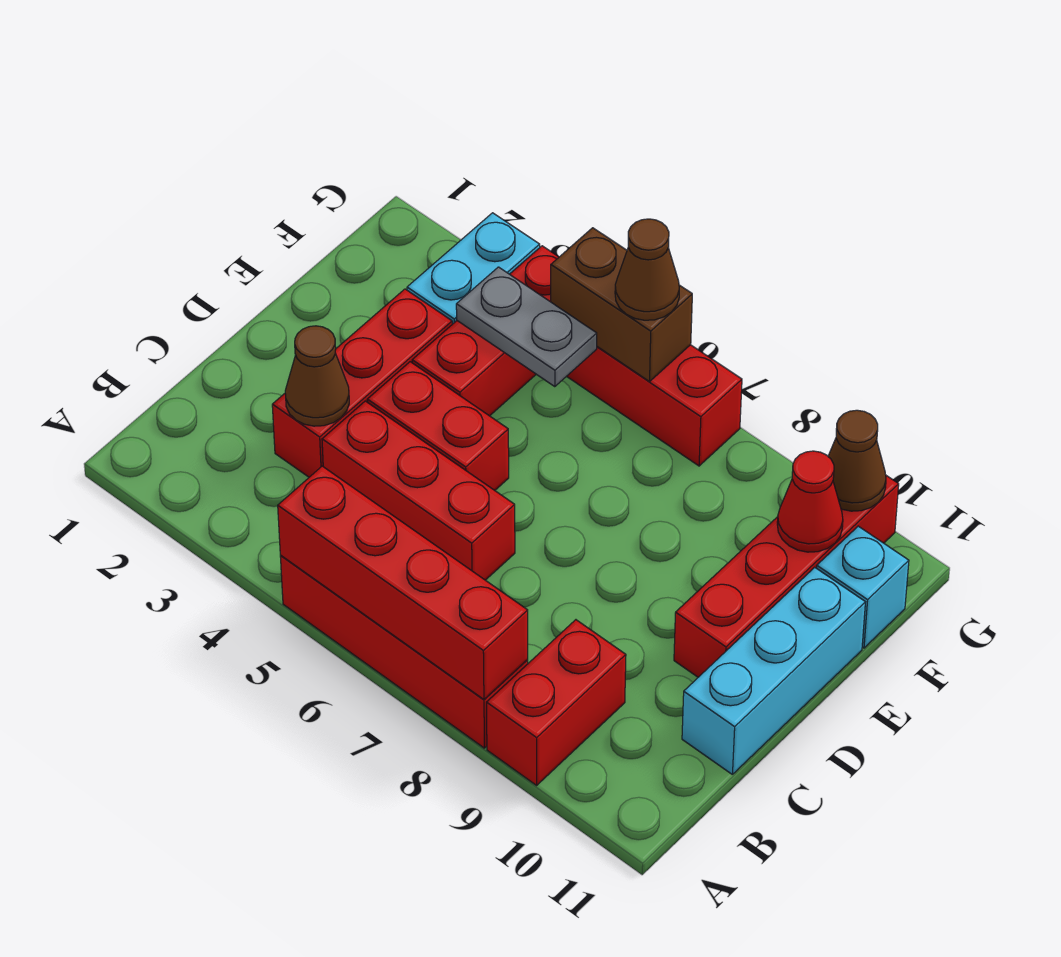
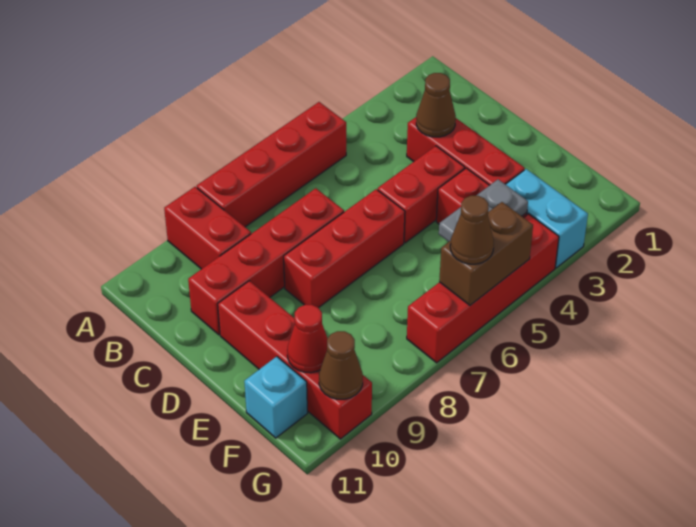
red brick A5:A8 level 2 -> red brick C7:C10 level 1
red brick C4:C6 level 1 -> red brick D6:D8 level 1
cyan brick C11:E11 level 1 -> none

